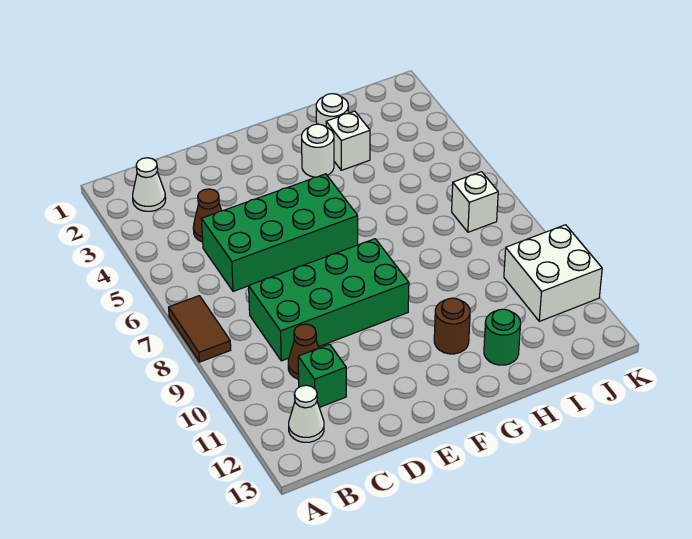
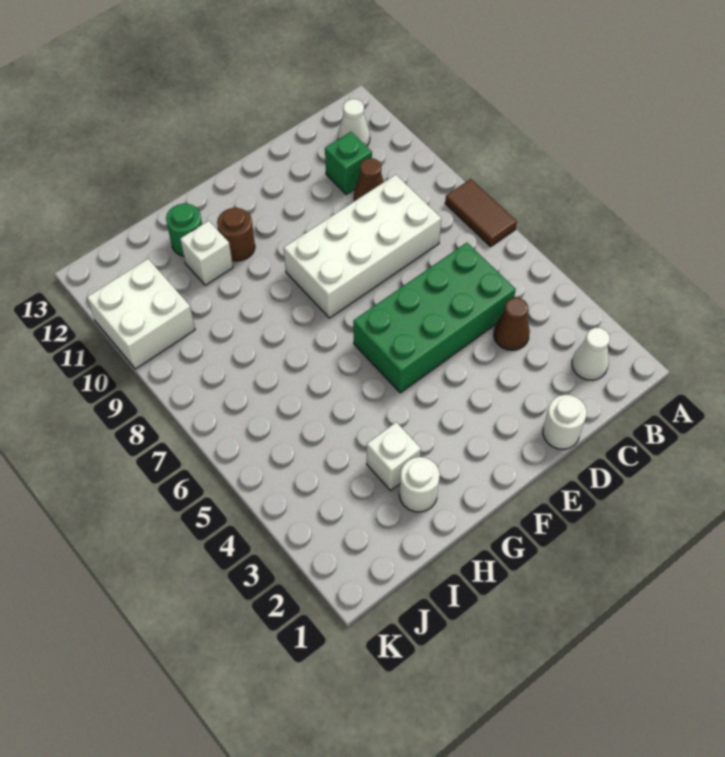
green brick C8:F9 level 1 -> white brick C8:F9 level 1
white round brick G3 level 1 -> white round brick D1 level 1
white brick J7 level 1 -> white brick H11 level 1

